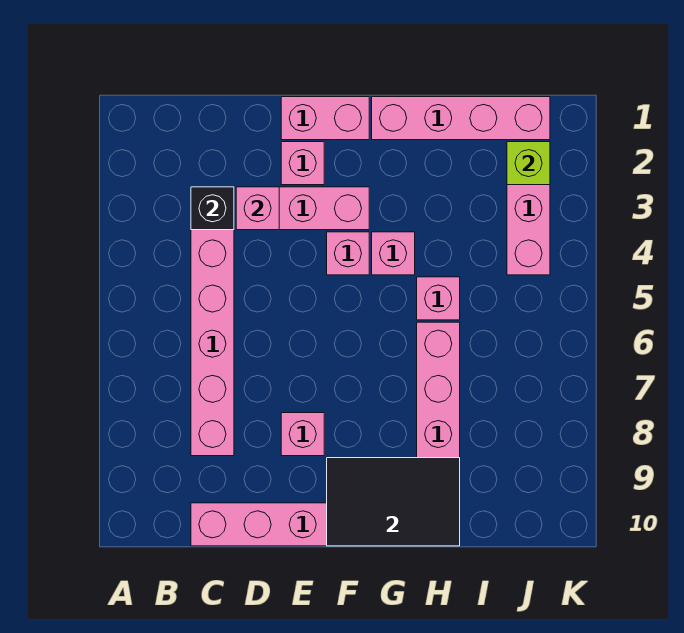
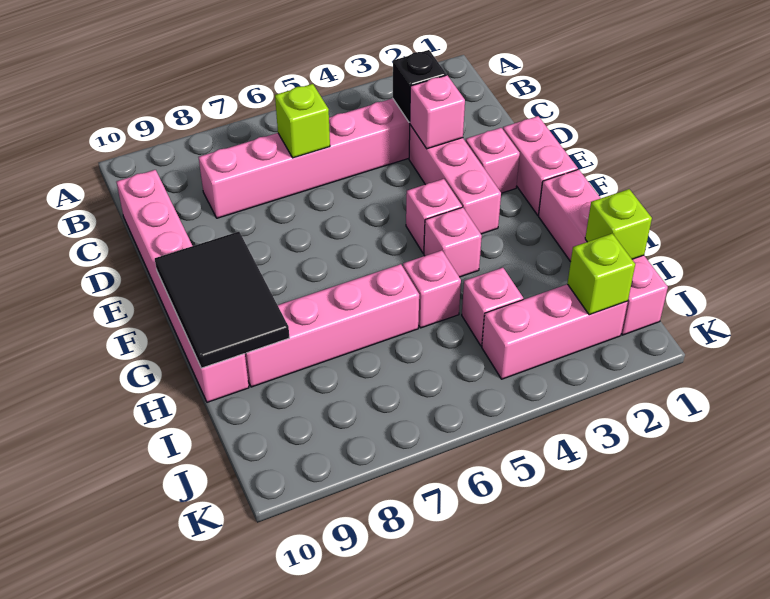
none -> lime brick C6 level 2
pink brick E8 level 1 -> pink brick I4 level 1
none -> lime brick I1 level 2

